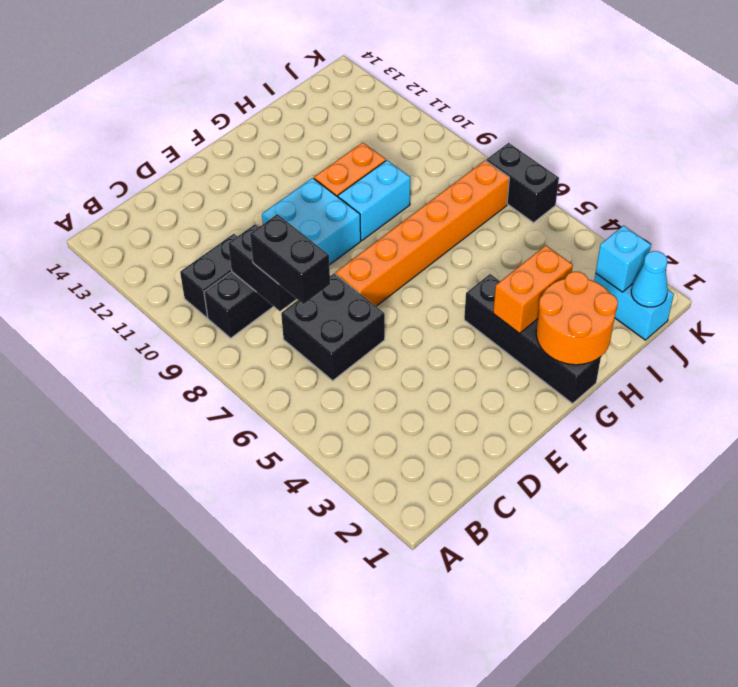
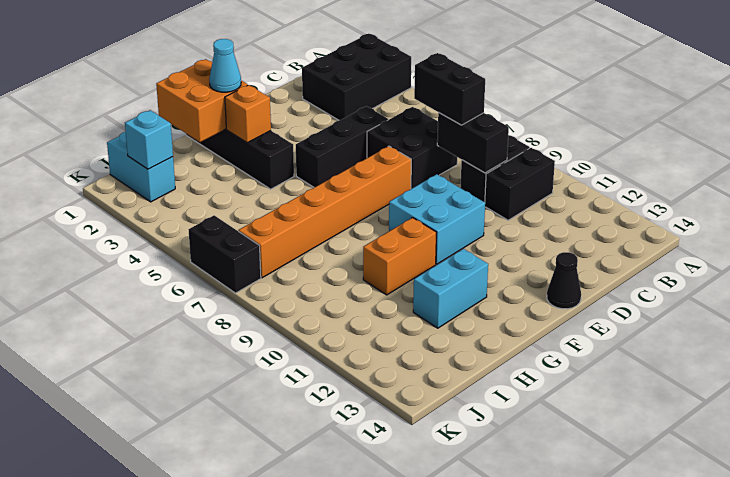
none -> black brick A2:C3 level 1
none -> black brick D5:F5 level 1
none -> black cone E14 level 1
orange round brick G1:H2 level 2 -> orange brick G1:H2 level 2
orange brick G3:H3 level 2 -> orange brick G3 level 2
cyan brick G9:H9 level 1 -> cyan brick G12:H12 level 1
cyan cone J1 level 2 -> cyan cone G2 level 3

